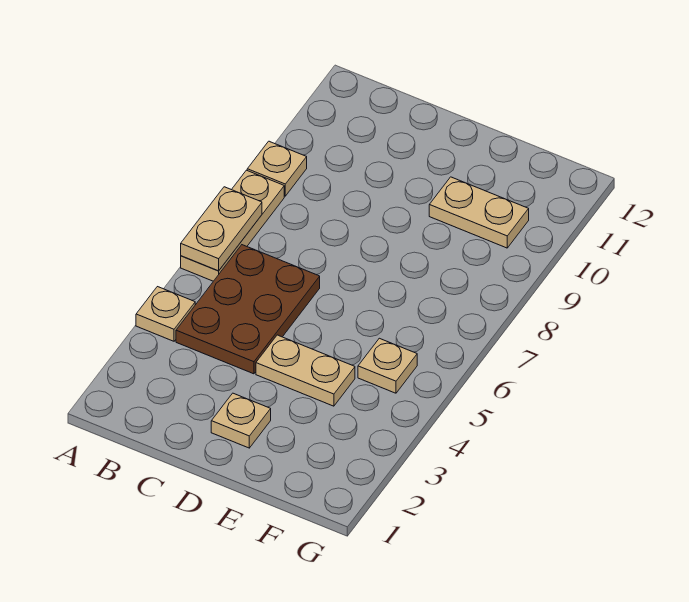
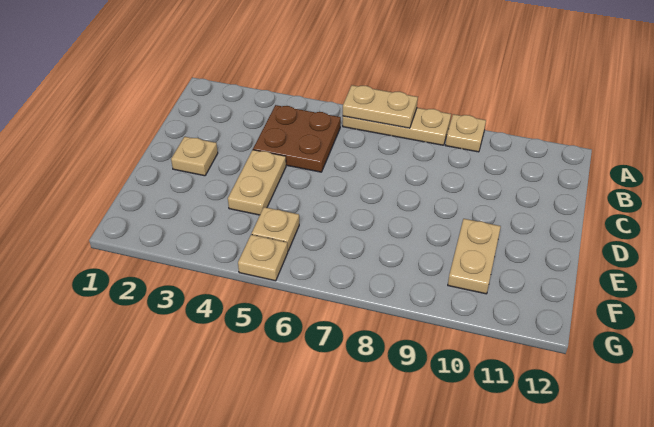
tan plate A4 level 1 -> tan plate G5 level 1
brown plate B4:C6 level 1 -> brown plate B4:C5 level 1

